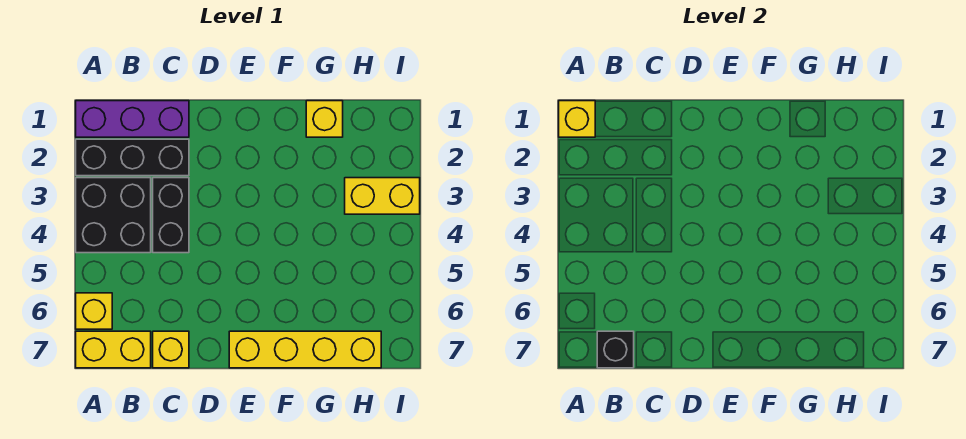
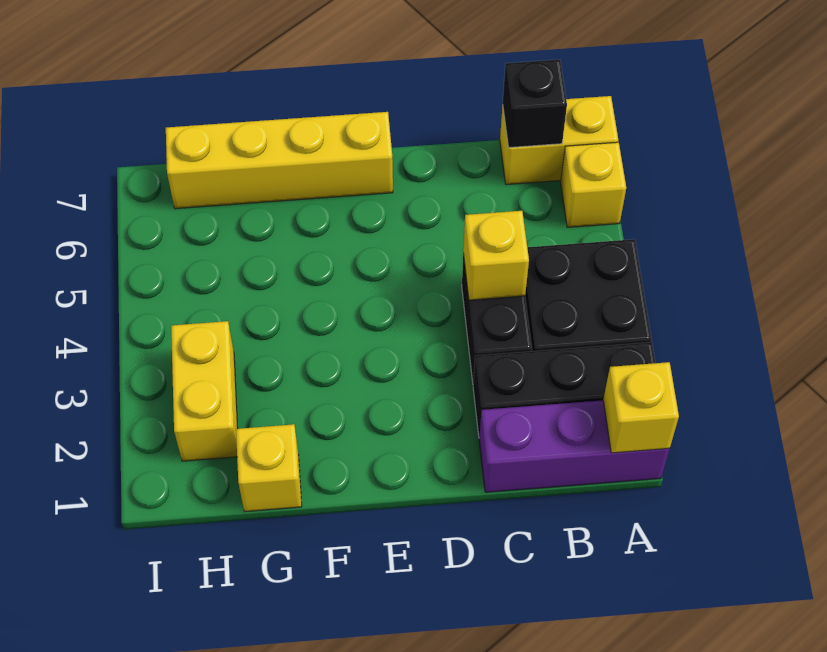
yellow brick C7 level 1 -> yellow brick C4 level 2
yellow brick H3:I3 level 1 -> yellow brick H2:H3 level 1

